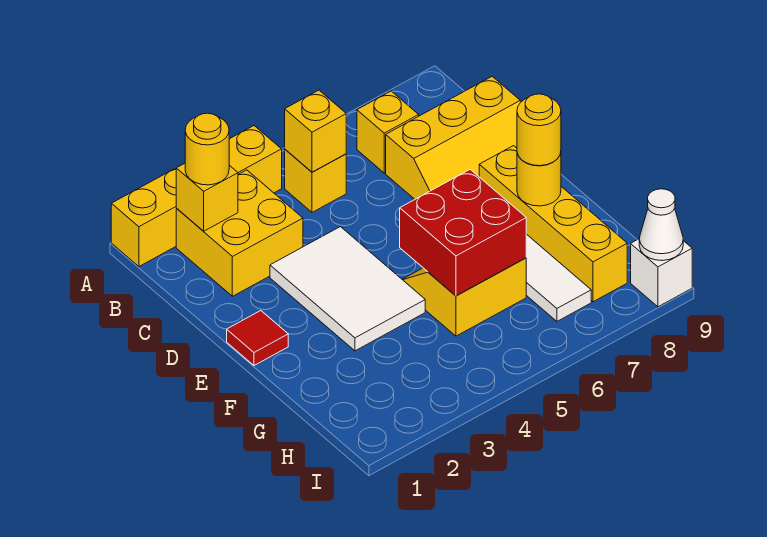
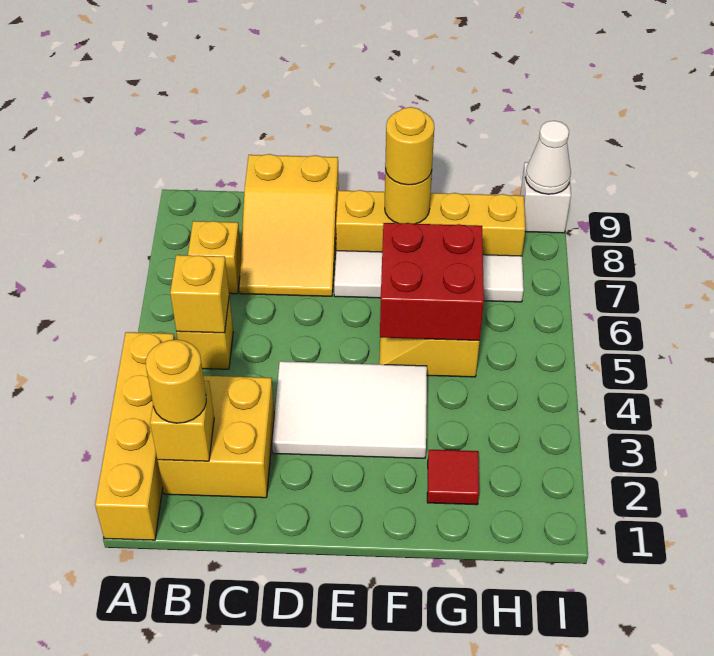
yellow slope C7:D9 level 1 top C -> yellow slope C7:D9 level 1 top 9
red tile E1 level 1 -> red tile G2 level 1

